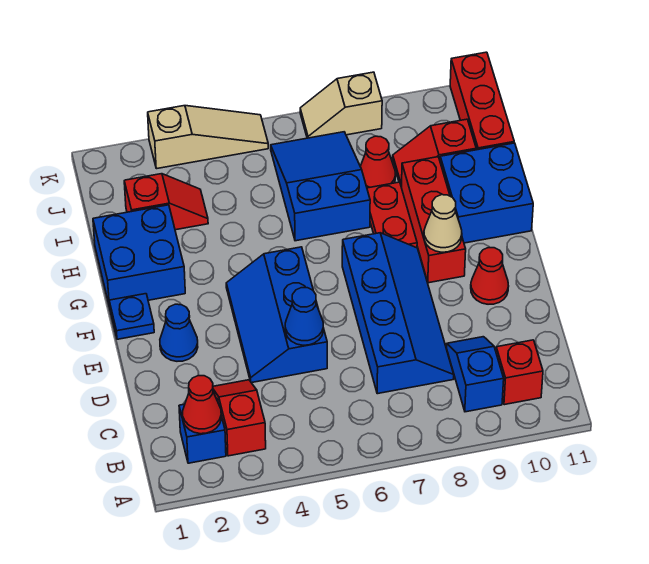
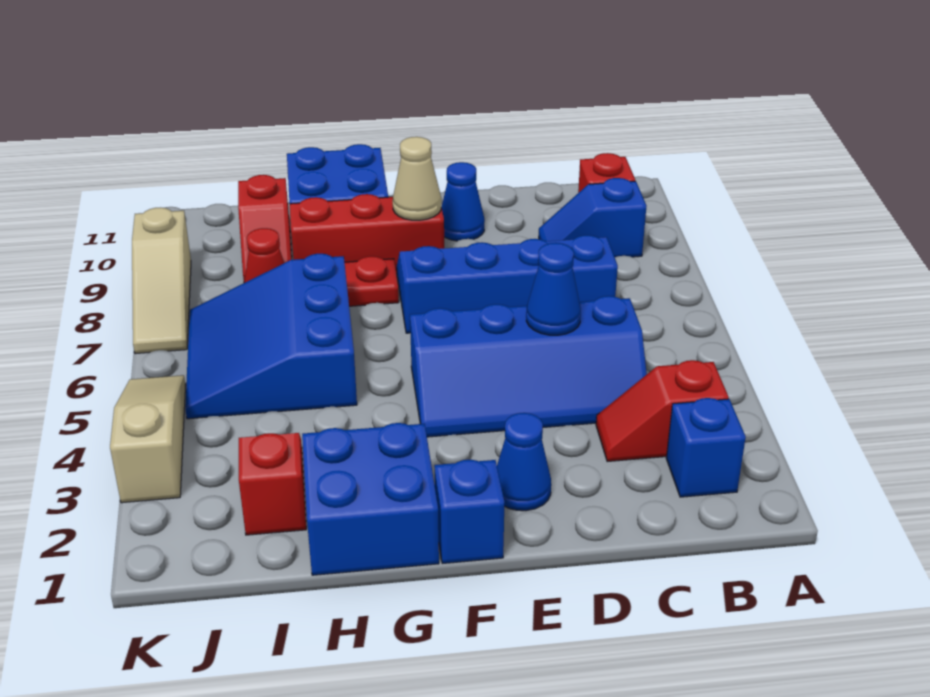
red cone B2 level 2 -> none
blue slope D4:F5 level 1 top 5 -> blue slope C4:F5 level 1 top 5
red cone E10 level 1 -> blue cone E10 level 1
blue plate F1 level 1 -> blue brick F1 level 1
blue slope H6:J7 level 1 top H -> blue slope H5:J7 level 1 top H
red brick I11:K11 level 1 -> none
tan slope K7:K8 level 1 top 8 -> tan slope K7:K9 level 1 top 9

